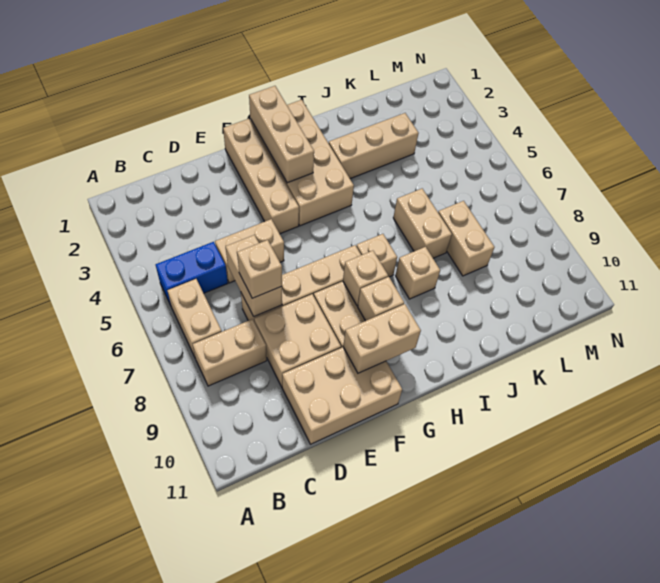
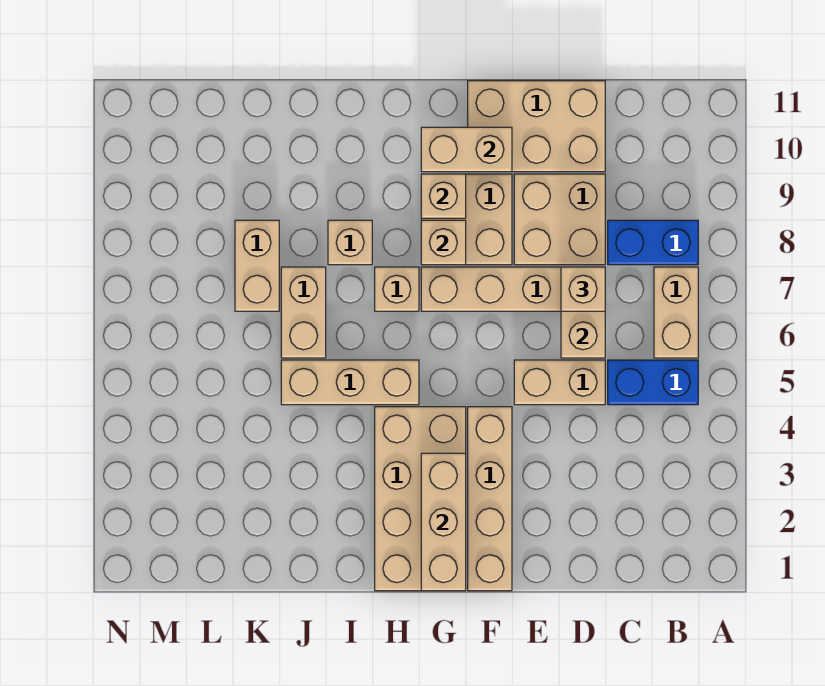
tan brick B8:C8 level 1 -> blue brick B8:C8 level 1
tan brick I3:K3 level 1 -> tan brick H5:J5 level 1

